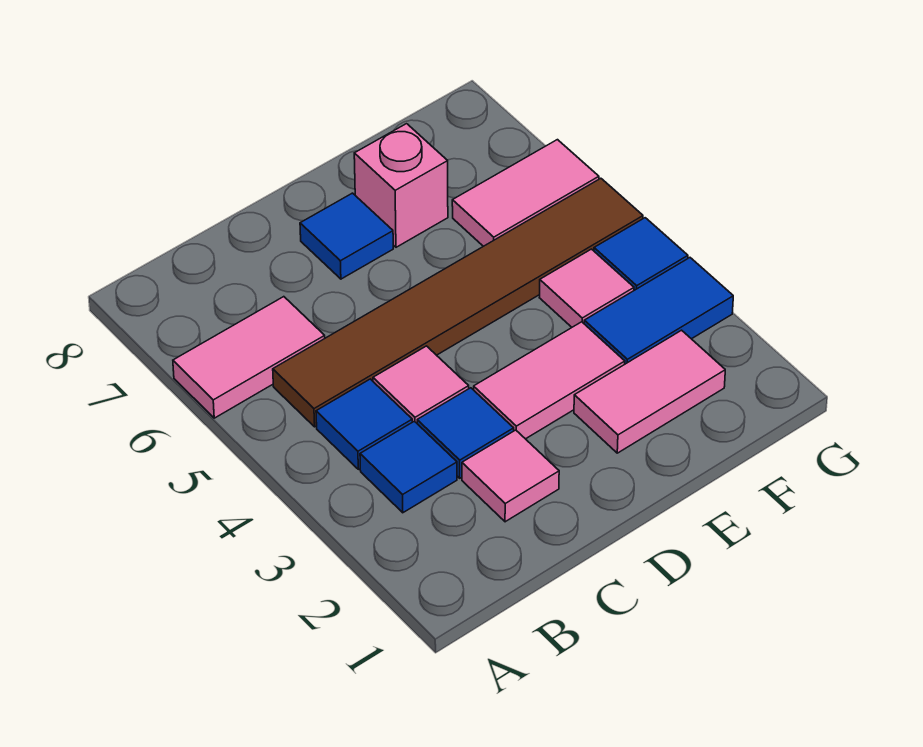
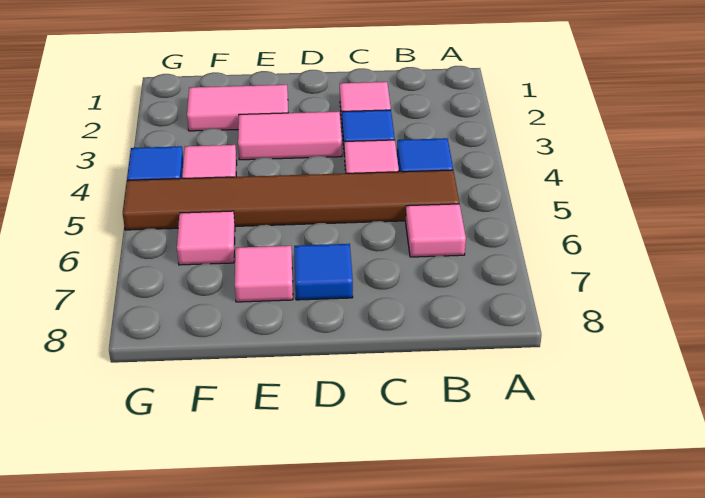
pink tile A6:B6 level 1 -> pink tile B6 level 1
blue tile B3 level 1 -> none
pink brick E7 level 1 -> pink tile E7 level 1
blue tile F3:G3 level 1 -> none
pink tile F6:G6 level 1 -> pink tile F6 level 1

